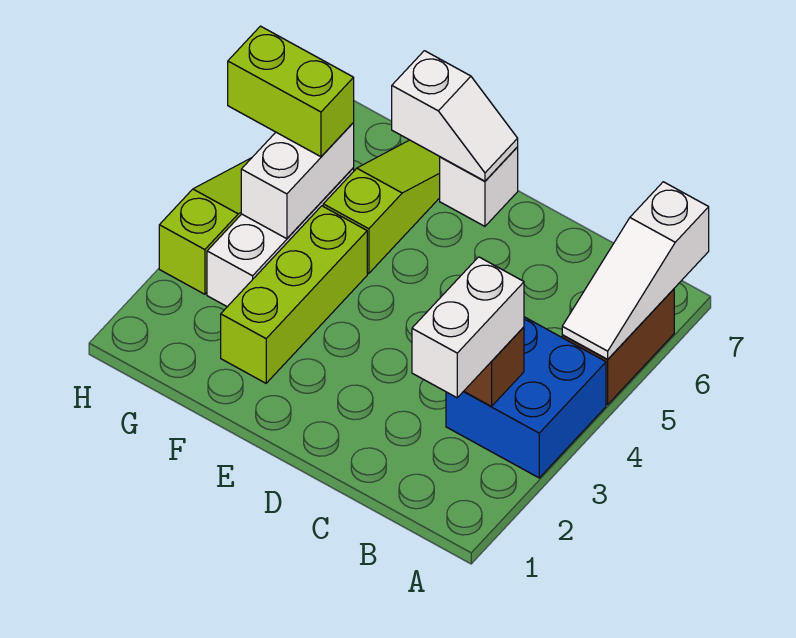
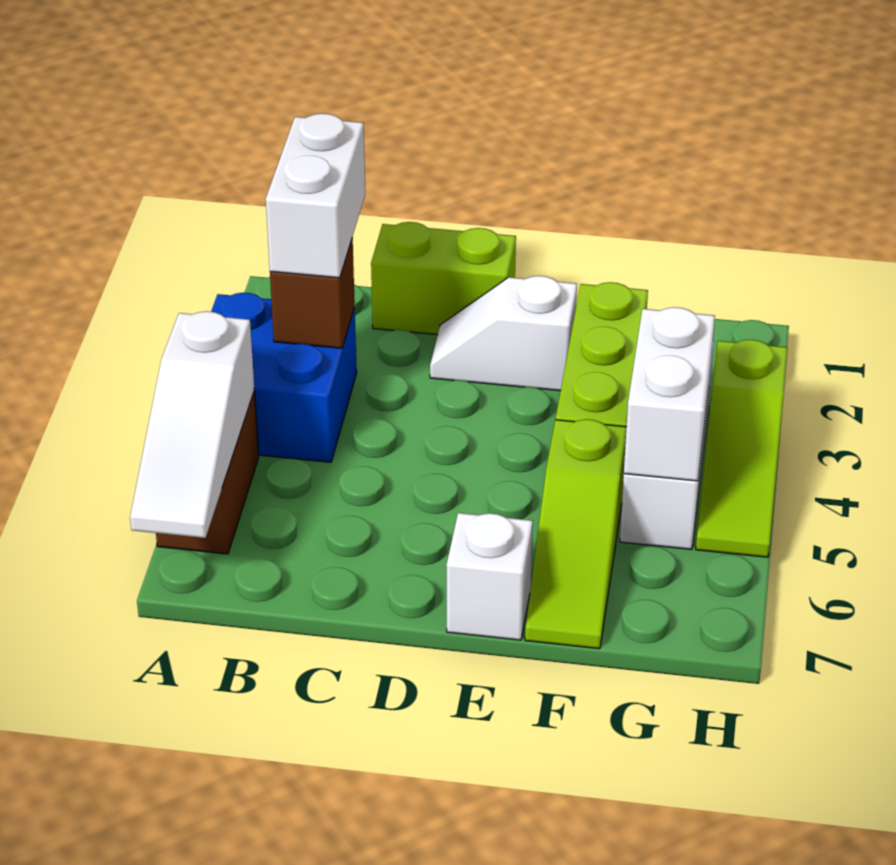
white slope A5:A7 level 2 top 7 -> white slope A5:A7 level 2 top 5
white slope E7:F7 level 2 top F -> white slope D2:E2 level 1 top E
lime brick G5:H5 level 3 -> lime brick C1:D1 level 1

